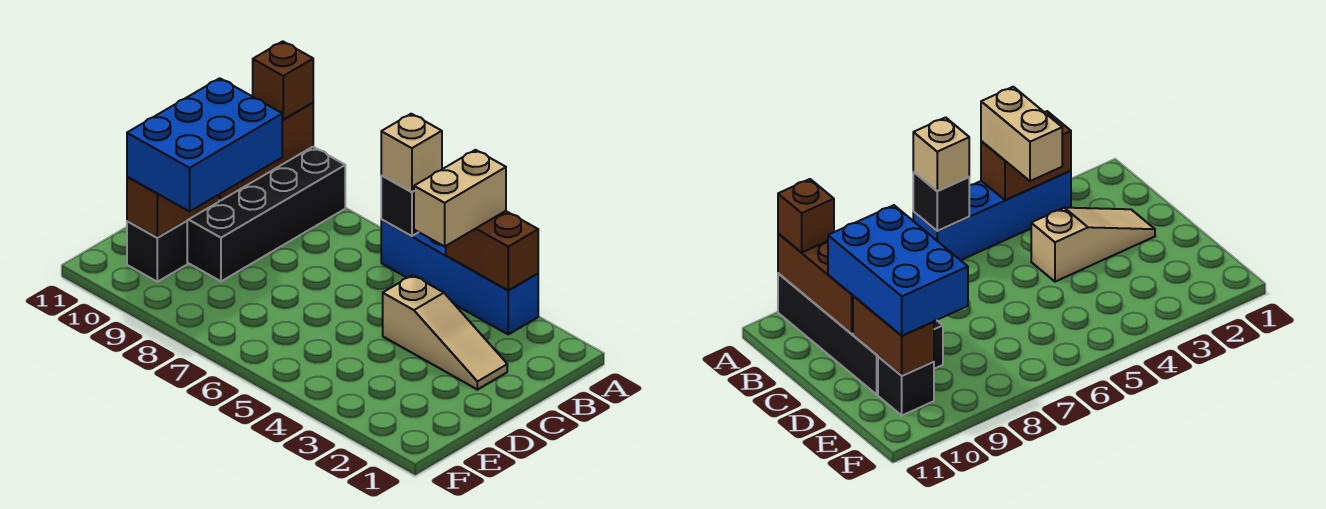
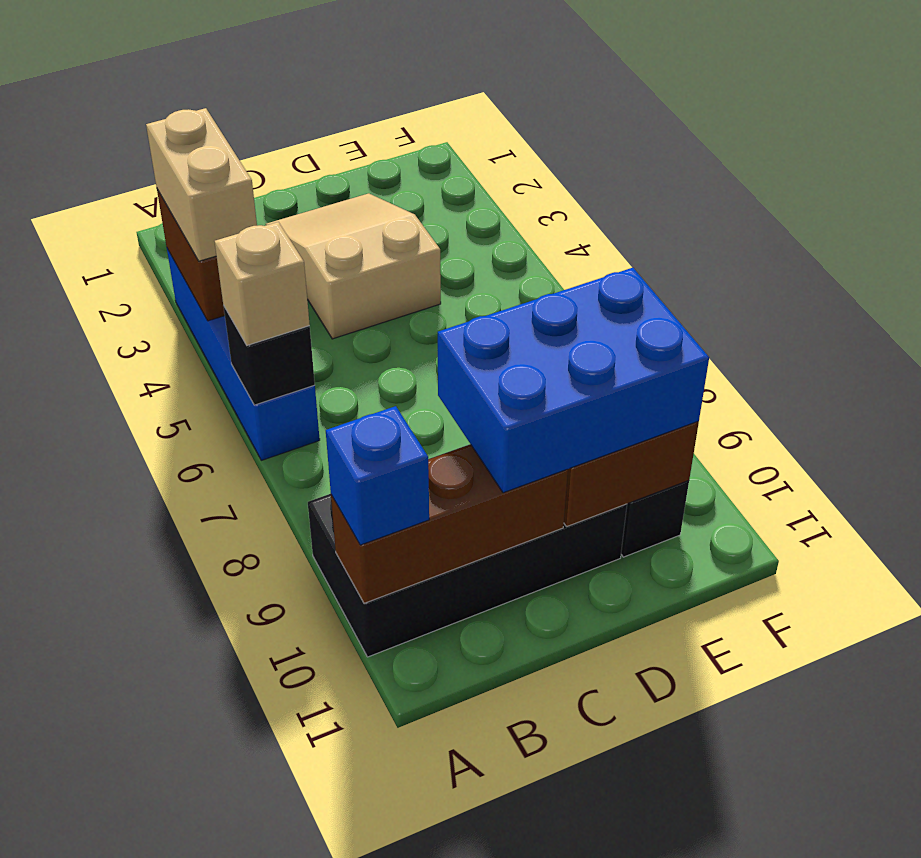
tan brick A4:B4 level 3 -> tan brick A3:A4 level 3
brown brick A10 level 3 -> blue brick A10 level 3
tan slope C2:C4 level 1 top 4 -> tan slope C2:D4 level 1 top 4

